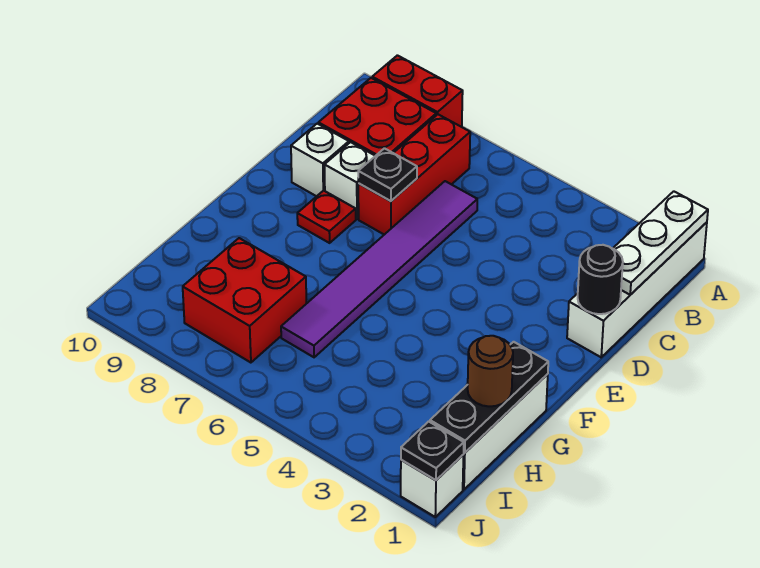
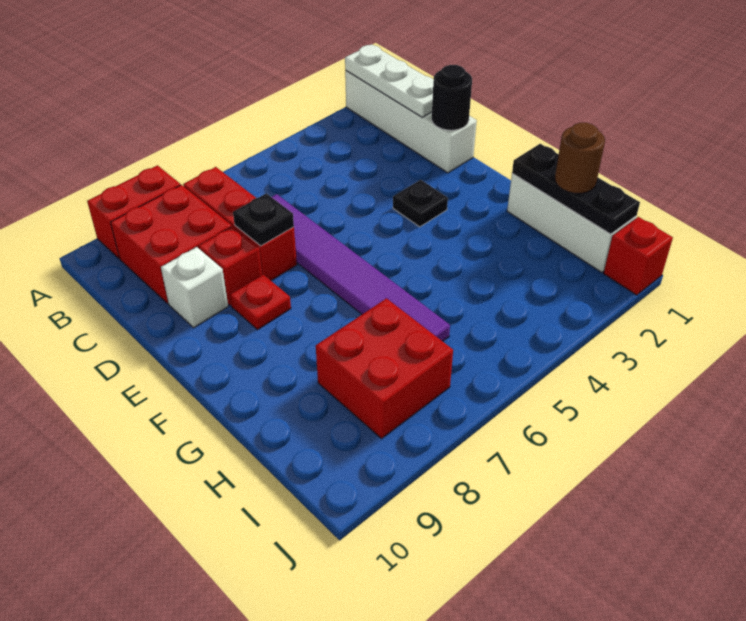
white brick D8 level 1 -> red brick D8 level 1
white brick J1 level 1 -> red brick J1 level 1
black plate J1 level 2 -> black plate E3 level 1

